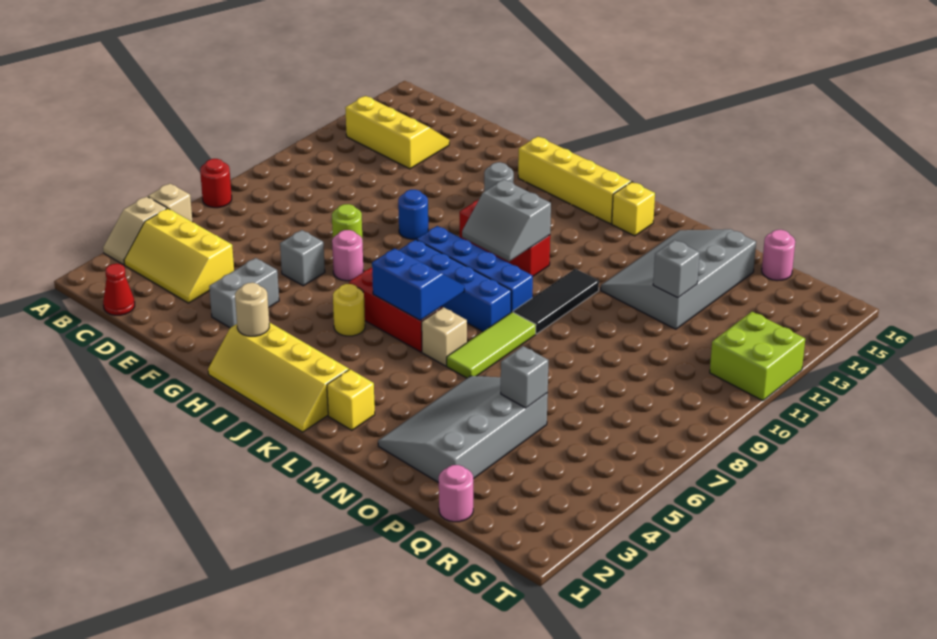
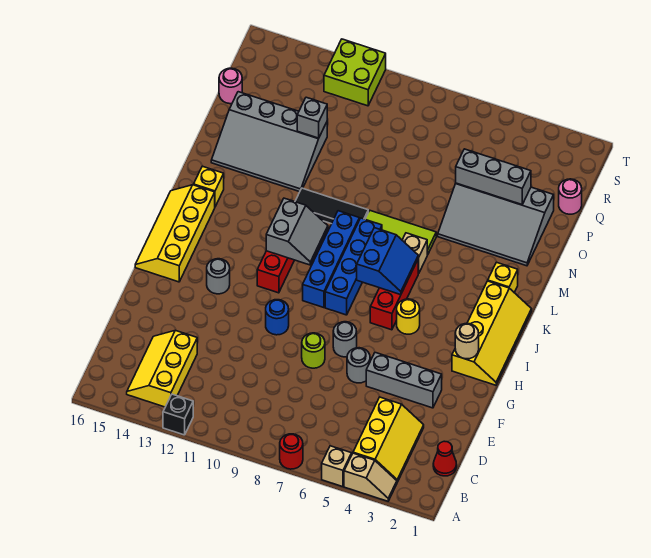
none -> black brick A12 level 1
grey brick F3:F4 level 1 -> grey brick F3:F5 level 1
grey brick F6 level 1 -> grey round brick F6 level 1
pink round brick G7 level 1 -> grey round brick G7 level 1
blue slope J6:K7 level 2 top 6 -> blue slope J6:K7 level 2 top 7
grey brick P5 level 2 -> grey brick P3:P5 level 2

